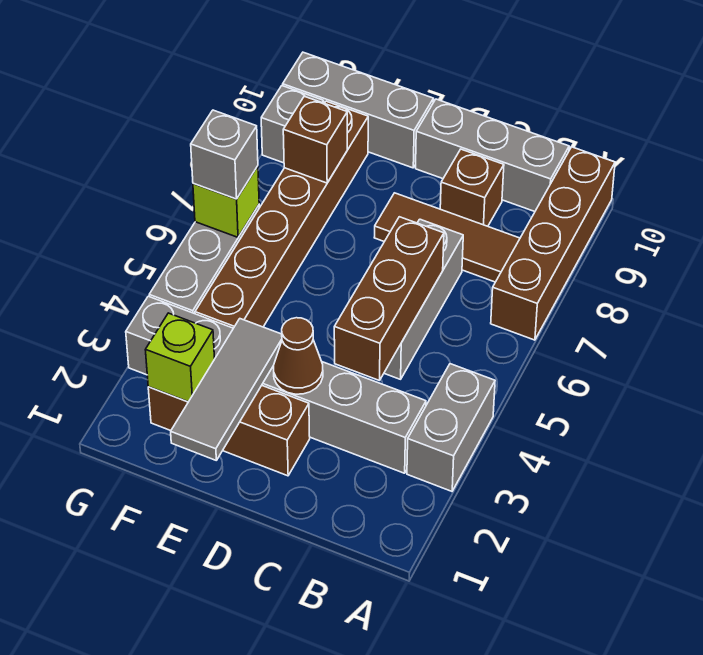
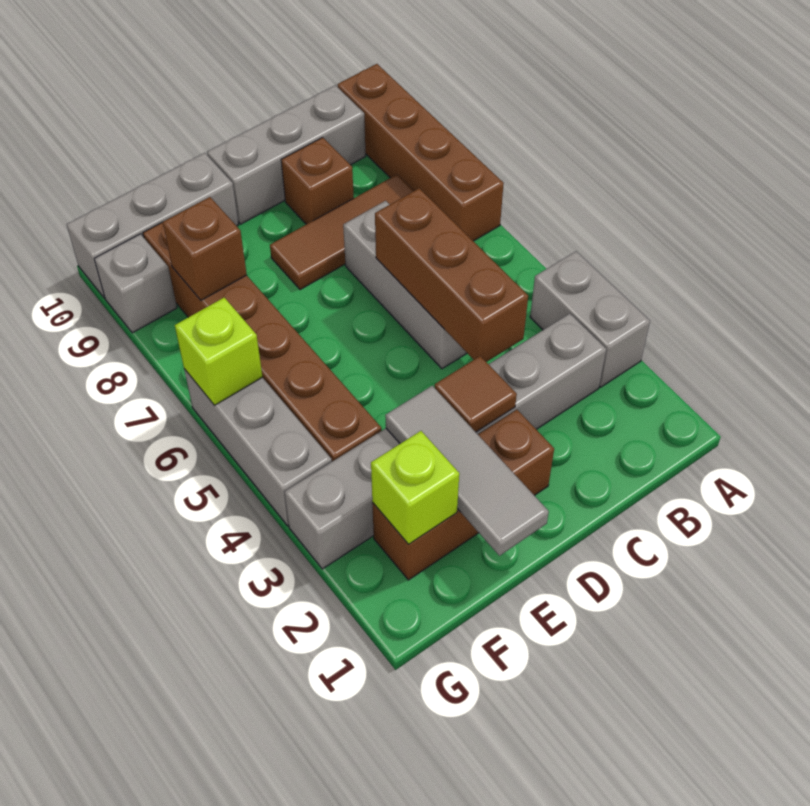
brown cone D3 level 2 -> brown tile D3 level 2
grey brick G6 level 3 -> none

